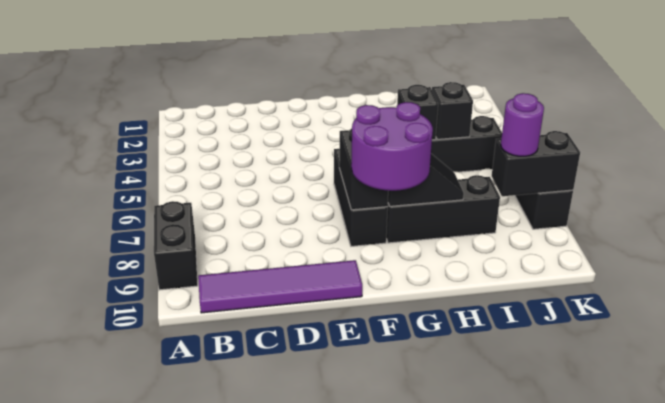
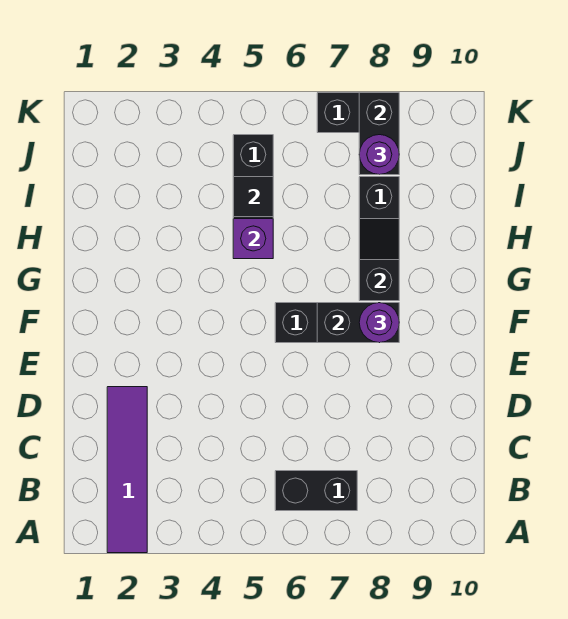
black brick A8:A9 level 1 -> black brick B6:B7 level 1
purple tile B10:E10 level 1 -> purple tile A2:D2 level 1
purple round brick F8:G9 level 3 -> purple round brick F8 level 3
black brick H5 level 2 -> purple brick H5 level 2
black brick I5 level 2 -> black tile I5 level 2

